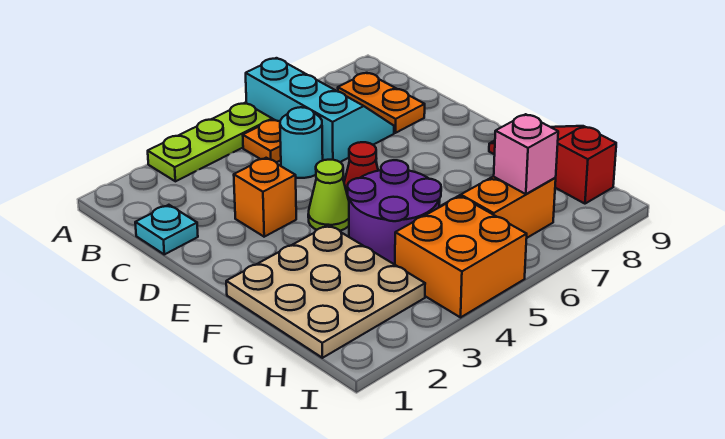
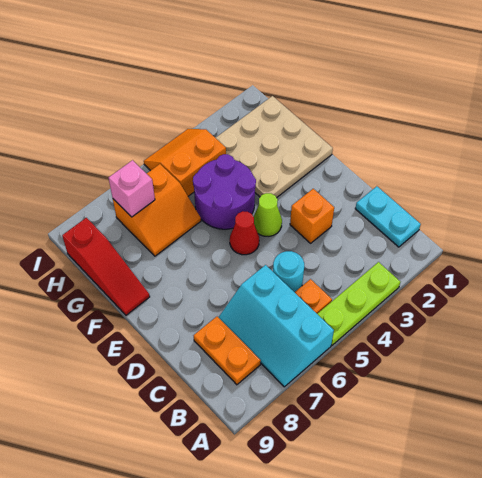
cyan plate C1 level 1 -> cyan plate B1:C1 level 1
orange brick H4:I5 level 1 -> orange slope H4:I5 level 1 top H

